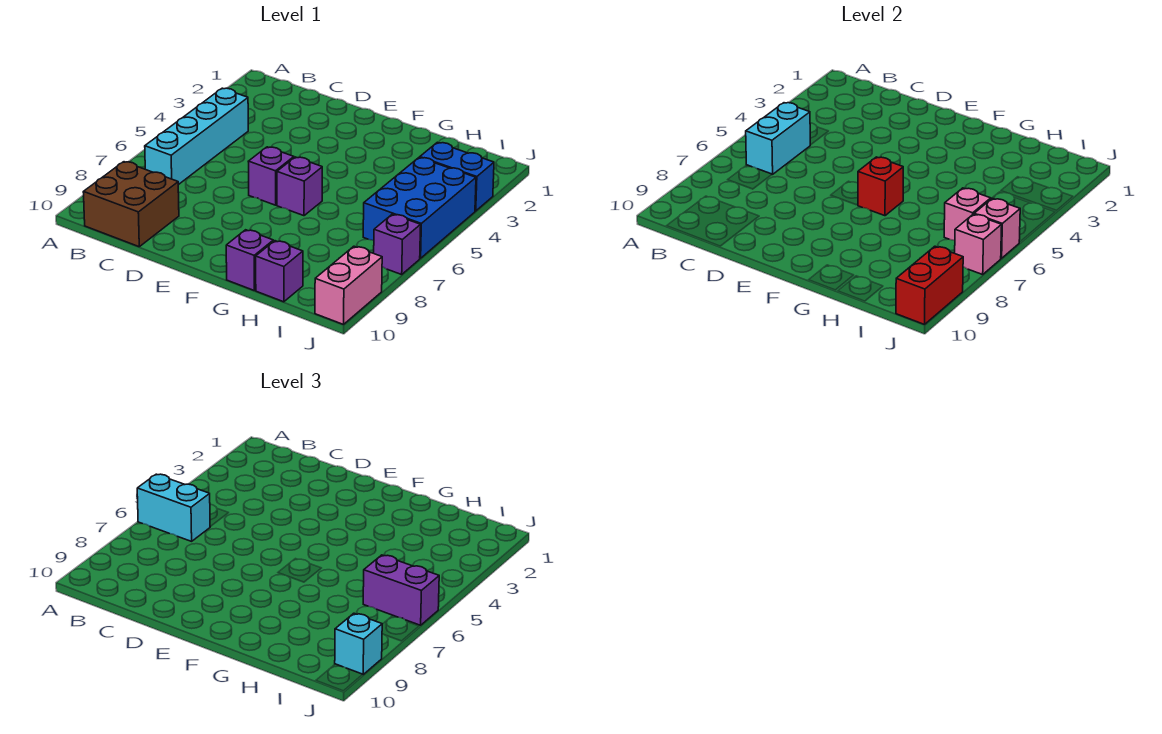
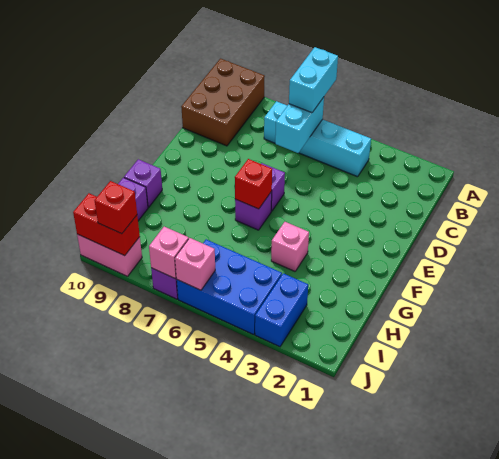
cyan brick B5:B6 level 2 -> cyan brick B6:C6 level 2
brown brick B9:C10 level 1 -> brown brick A9:C10 level 1
pink brick I6 level 2 -> pink brick G4 level 1
purple brick I6:J6 level 3 -> none
cyan brick J9 level 3 -> red brick J9 level 3

